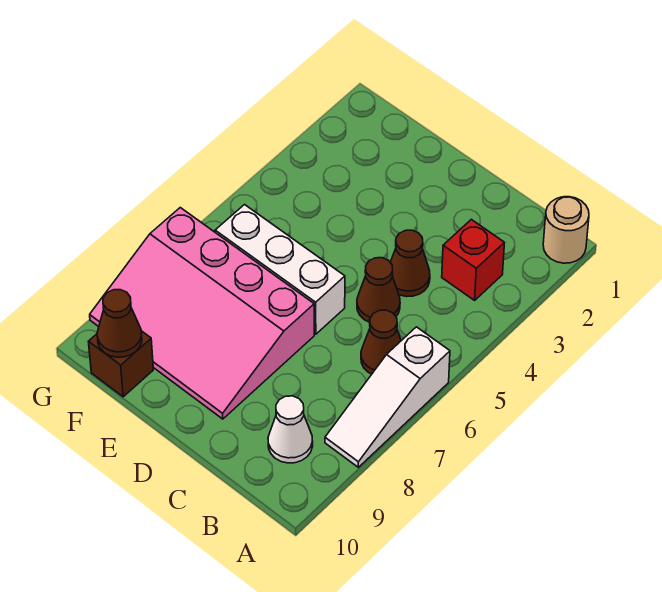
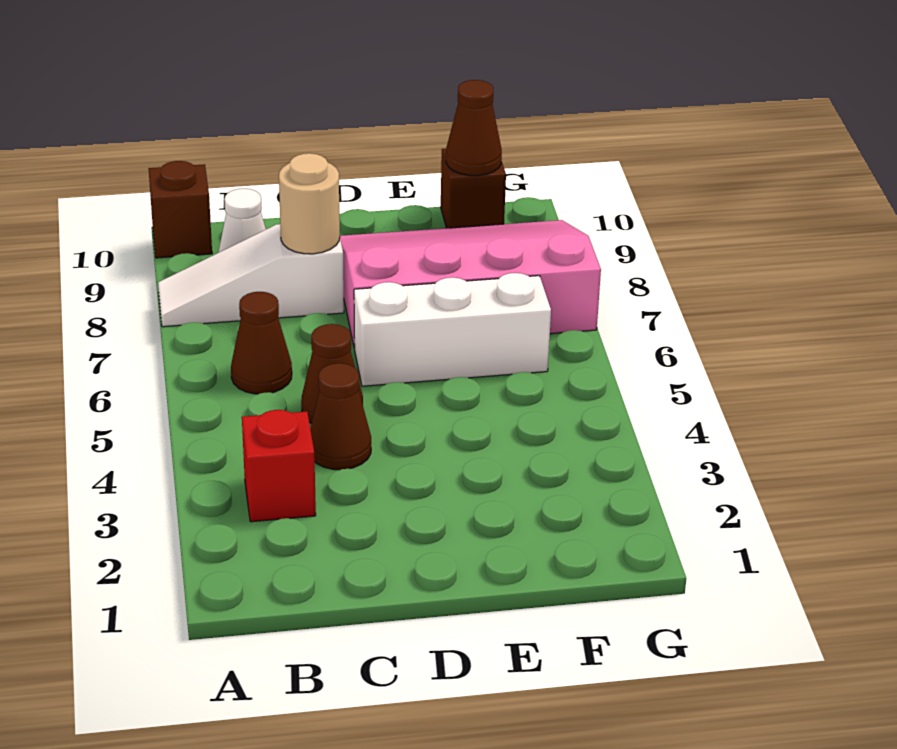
tan round brick A1 level 1 -> tan round brick C8 level 2
white slope A6:A8 level 1 top 6 -> white slope A8:C8 level 1 top C
none -> brown brick A10 level 1

